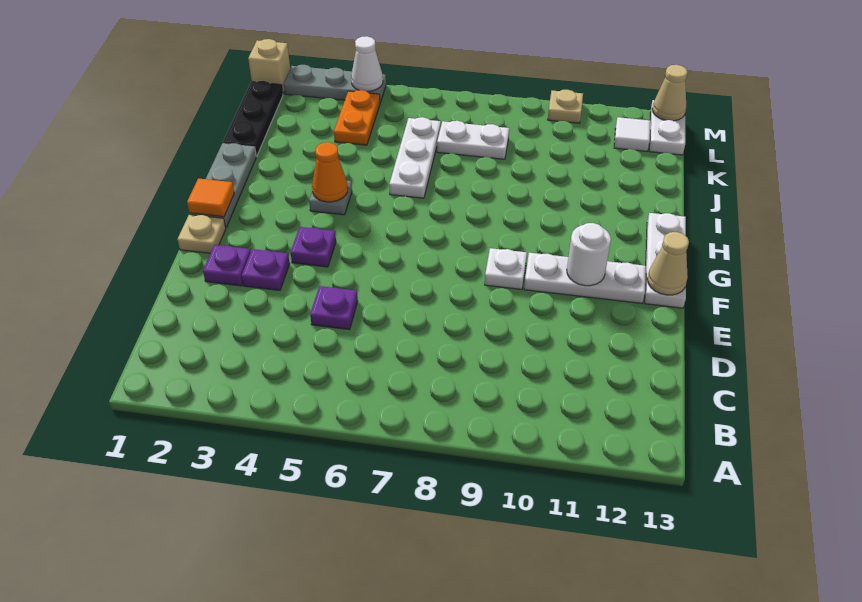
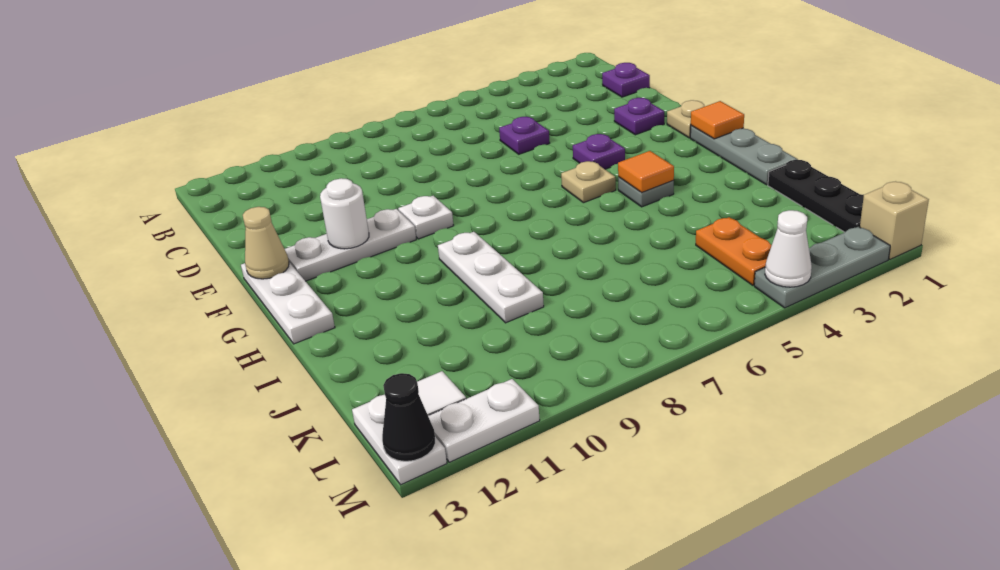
purple plate E3 level 1 -> purple plate C1 level 1
orange cone H4 level 2 -> orange tile H4 level 2
white plate I6:K6 level 1 -> white plate H9:J9 level 1
white plate K7:K8 level 1 -> white plate M11:M12 level 1
tan plate M10 level 1 -> tan plate G5 level 1
tan cone M13 level 2 -> black cone M13 level 2

